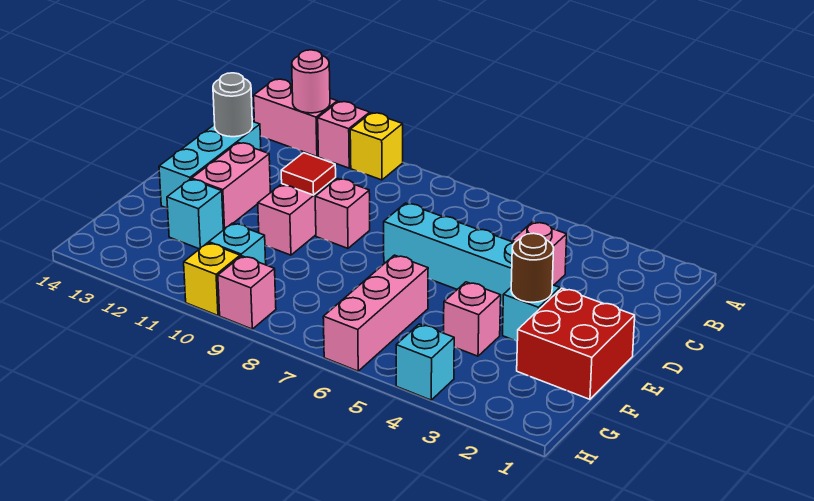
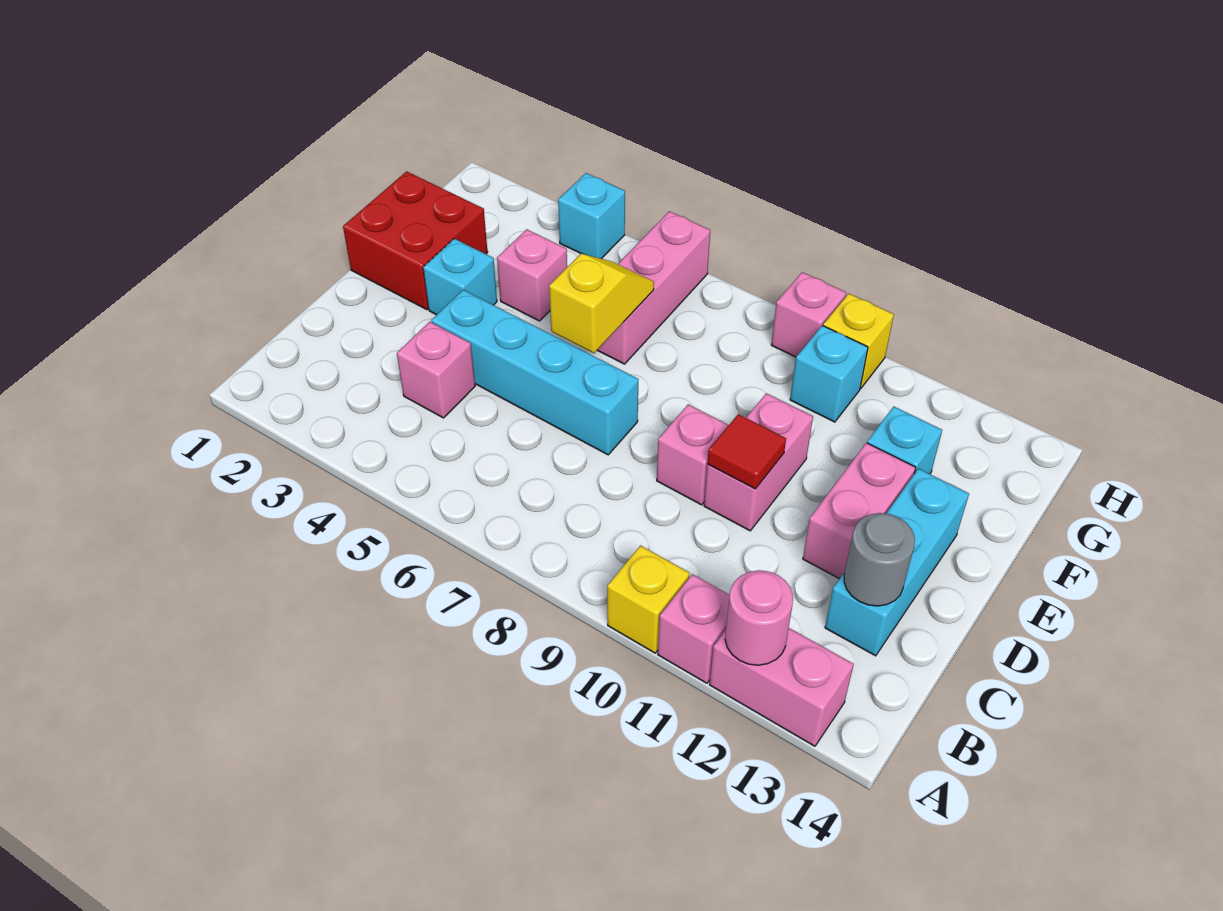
brown round brick E3 level 2 -> none
none -> yellow slope E6:F6 level 2 top E

